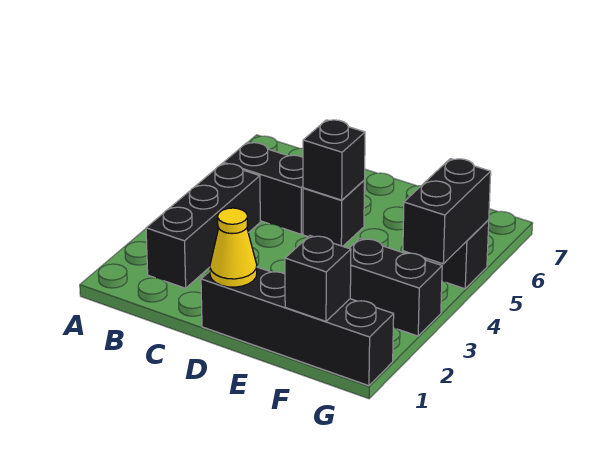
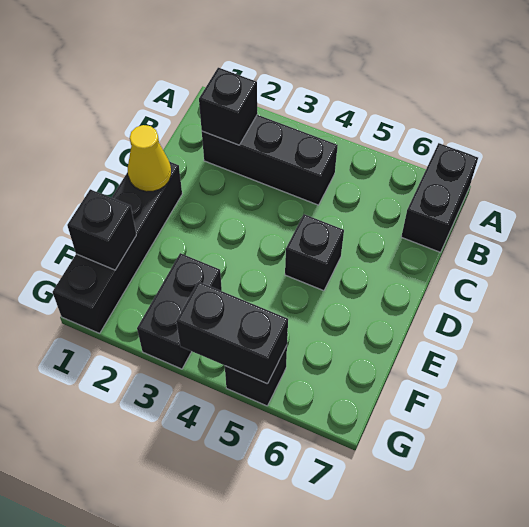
black brick B5:C5 level 1 -> black brick A7:B7 level 1
black brick D5 level 2 -> black brick B2 level 2

